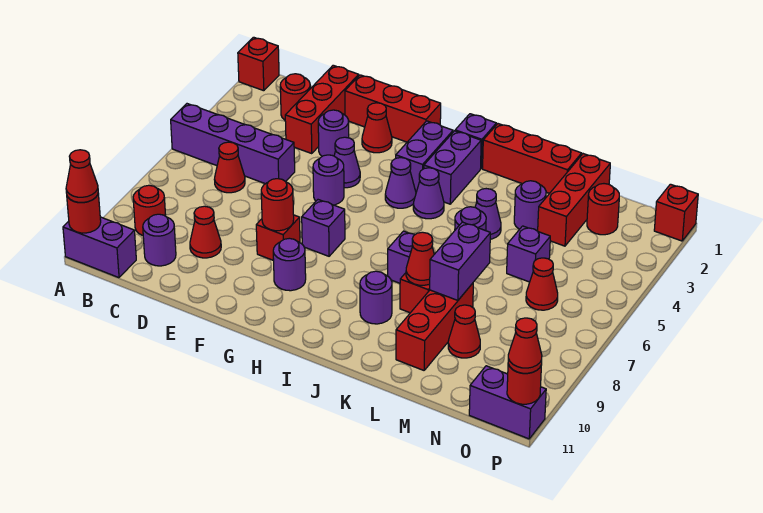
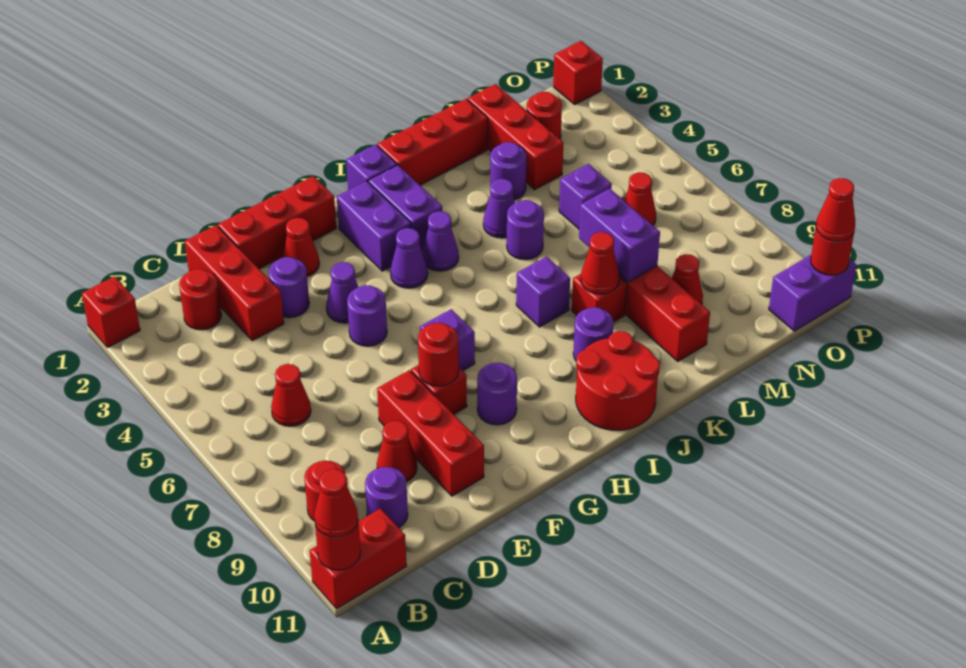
purple brick A5:D5 level 1 -> none
purple brick A11:B11 level 1 -> red brick A11:B11 level 1
none -> red brick E8:E10 level 1
none -> red round brick I10:J11 level 1

